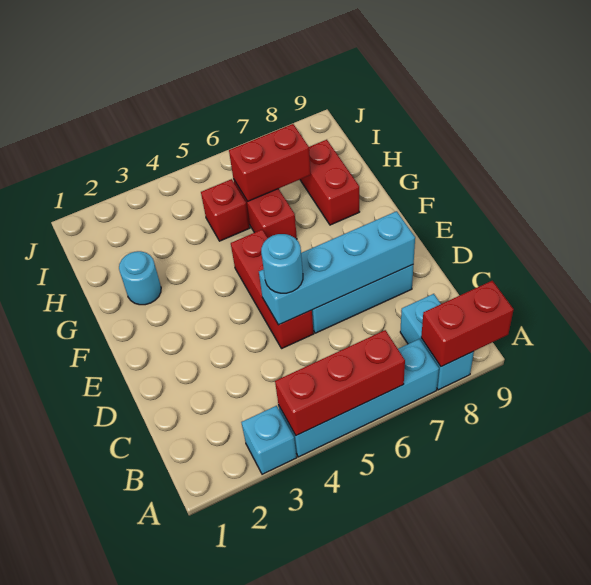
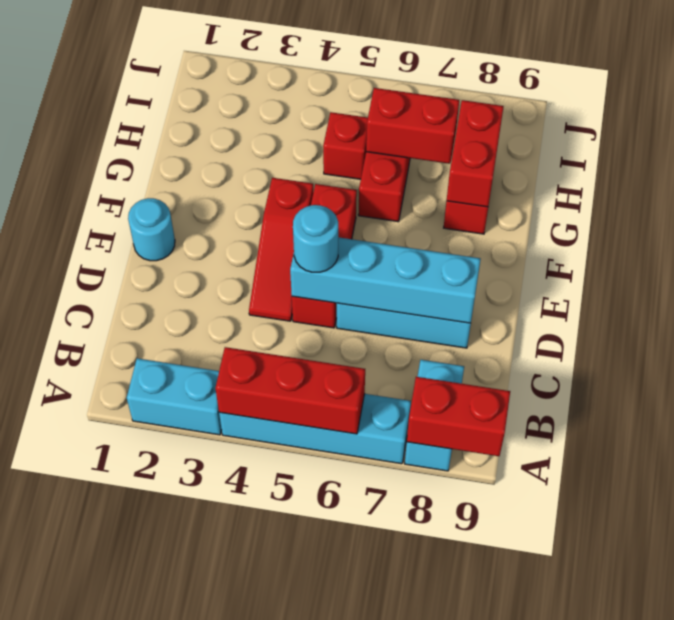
cyan brick A3 level 1 -> cyan brick A2:A3 level 1
none -> red slope D4:F4 level 1 top F
cyan round brick G2 level 1 -> cyan round brick E1 level 1
none -> red brick G8:H8 level 2

